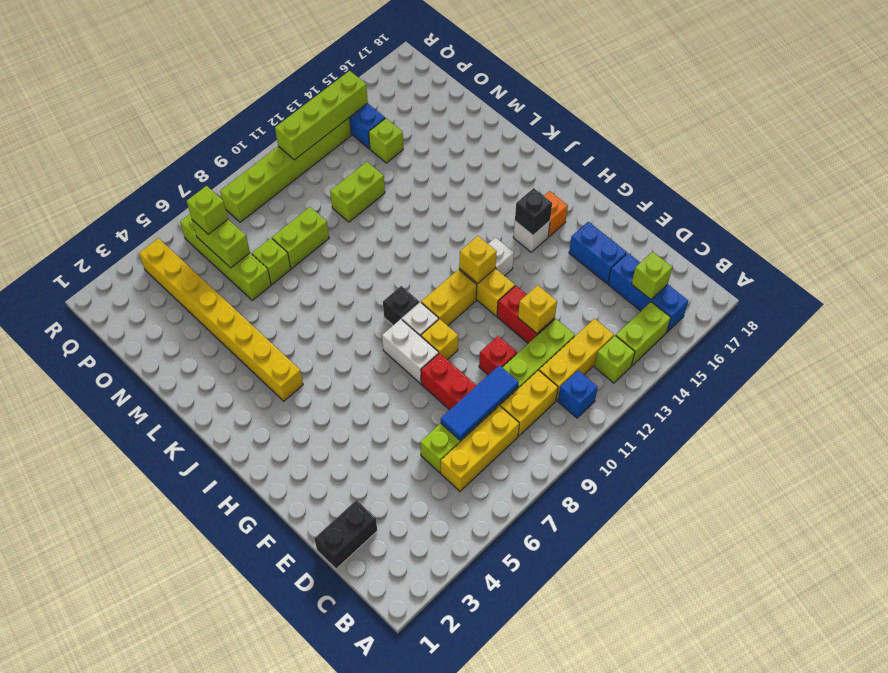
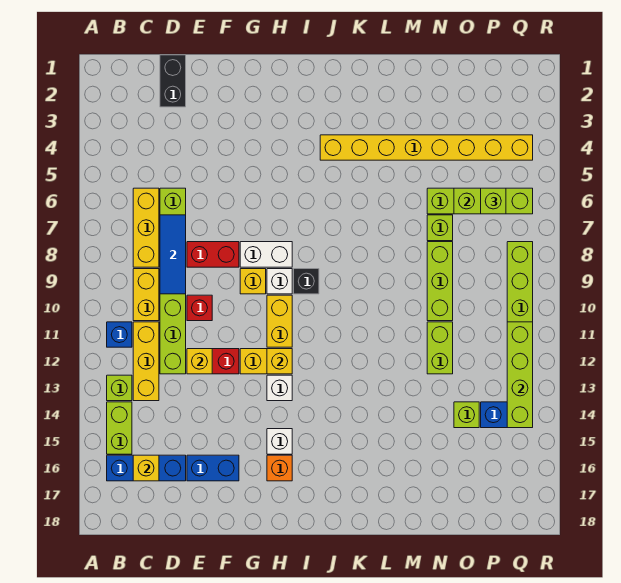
lime brick C16 level 2 -> yellow brick C16 level 2
black brick H15 level 2 -> none
lime brick N8:N9 level 1 -> lime brick N8:N10 level 1

